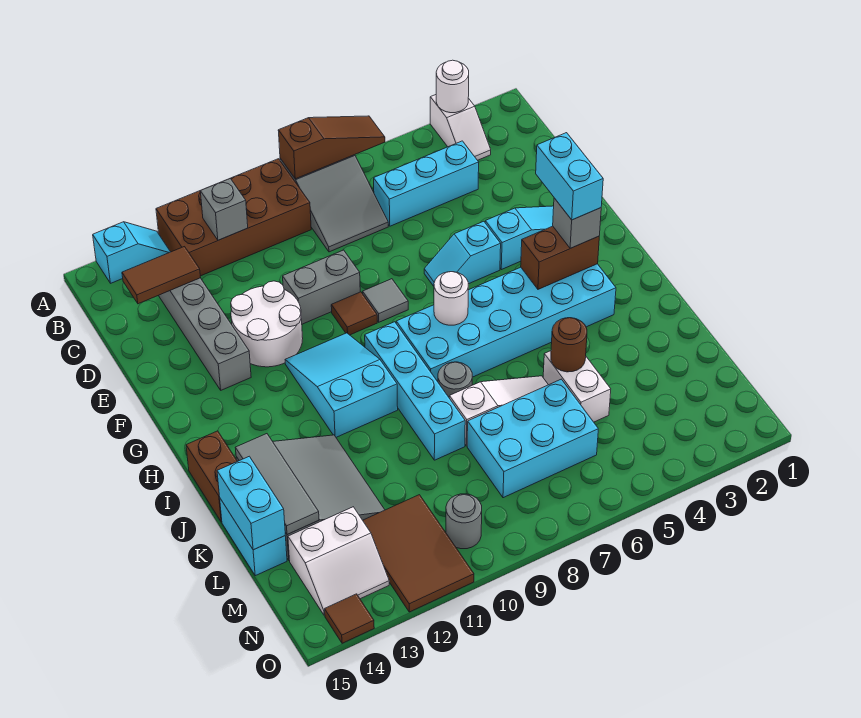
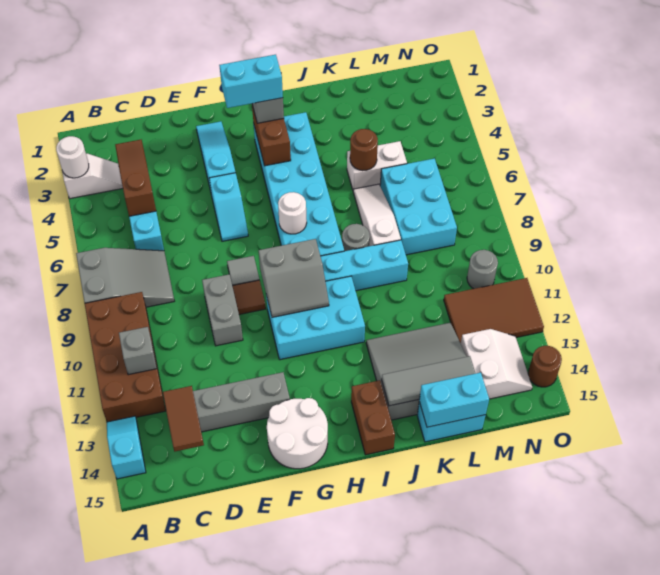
brown slope A6:A8 level 2 top 8 -> brown slope C3:C5 level 2 top 5
white round brick E11:F12 level 1 -> white round brick F14:G15 level 1
none -> grey slope G9:H10 level 2 top 9
cyan slope G10:I11 level 1 top I -> cyan brick G10:I11 level 1
brown brick I15:J15 level 1 -> brown brick I14:I15 level 1
brown tile O14 level 1 -> brown round brick O14 level 1

